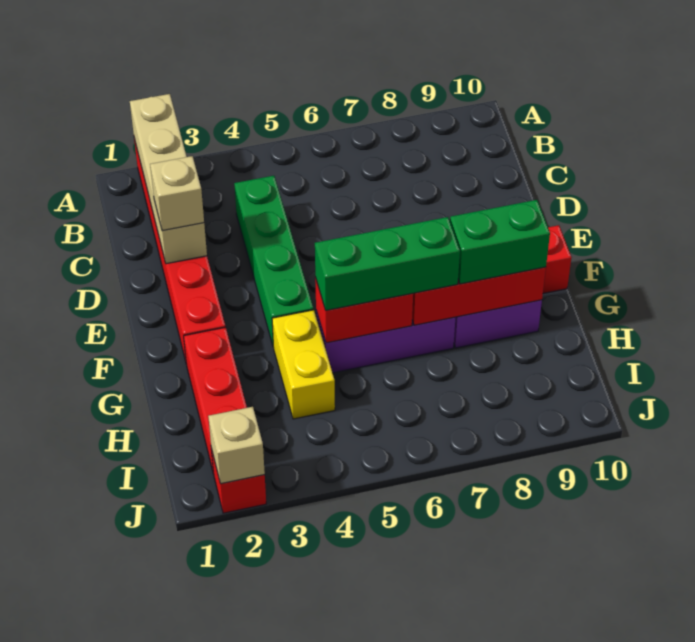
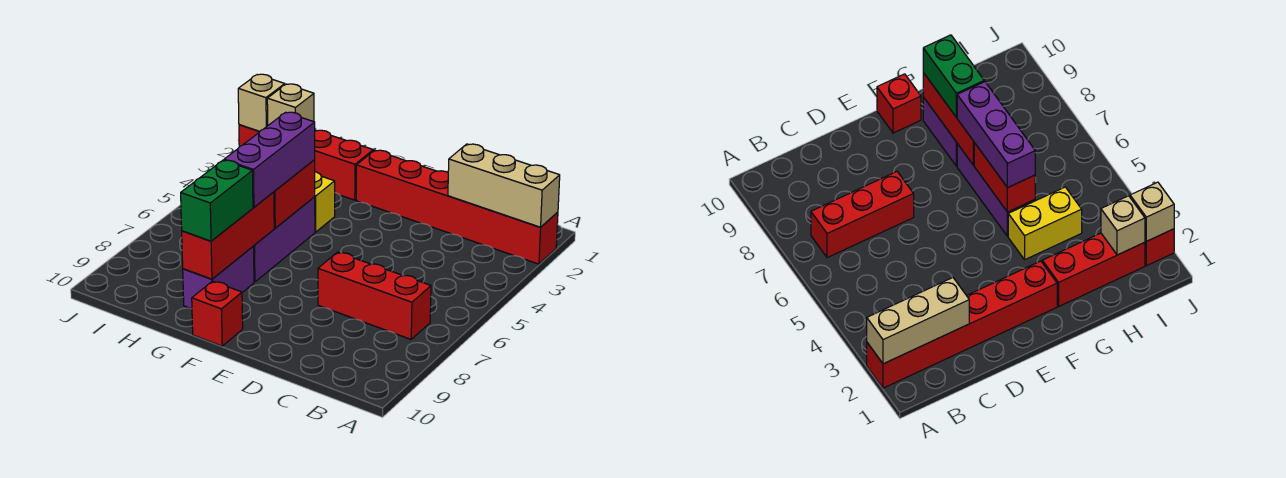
tan brick A2:D2 level 2 -> tan brick A2:C2 level 2
none -> red brick B7:D7 level 1
green brick C4:F4 level 1 -> none
tan brick D2 level 3 -> tan brick I2 level 2
green brick G5:G7 level 3 -> purple brick G5:G7 level 3

